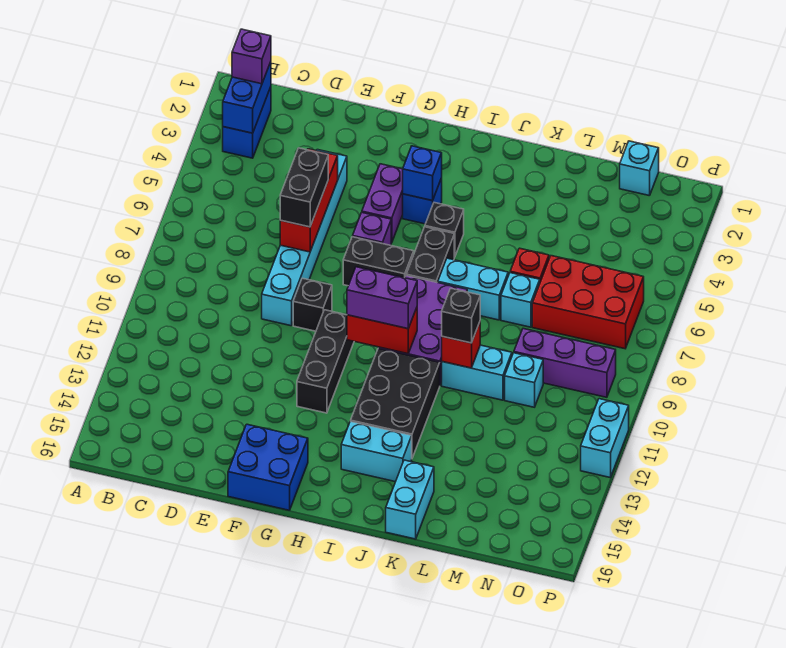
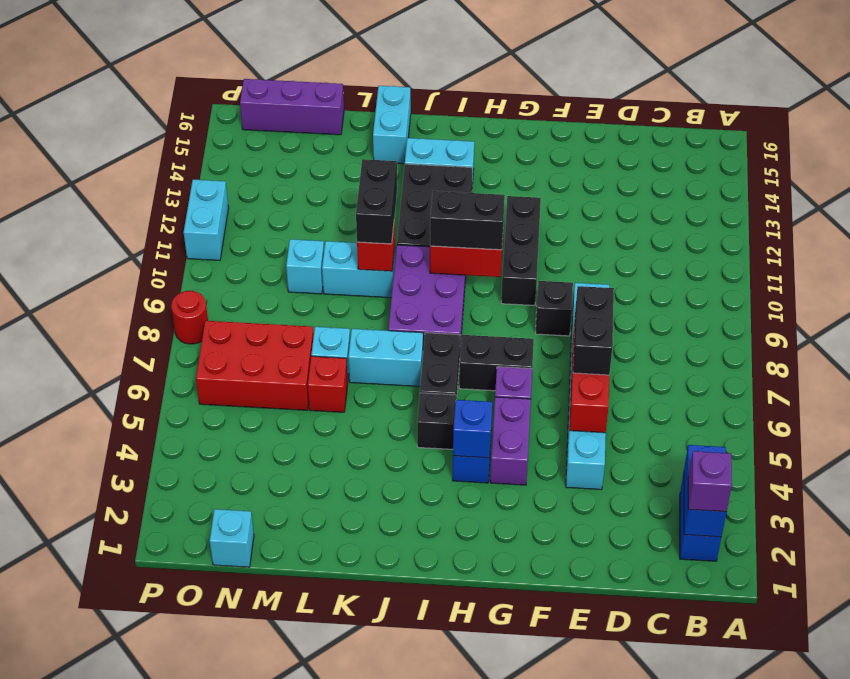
blue brick F15:G16 level 1 -> none
purple brick H10:I10 level 3 -> black brick H10:I10 level 3
black brick K10 level 3 -> black brick K10:K11 level 3
purple brick M9:O9 level 1 -> purple brick M16:O16 level 1
none -> red round brick P8 level 1

